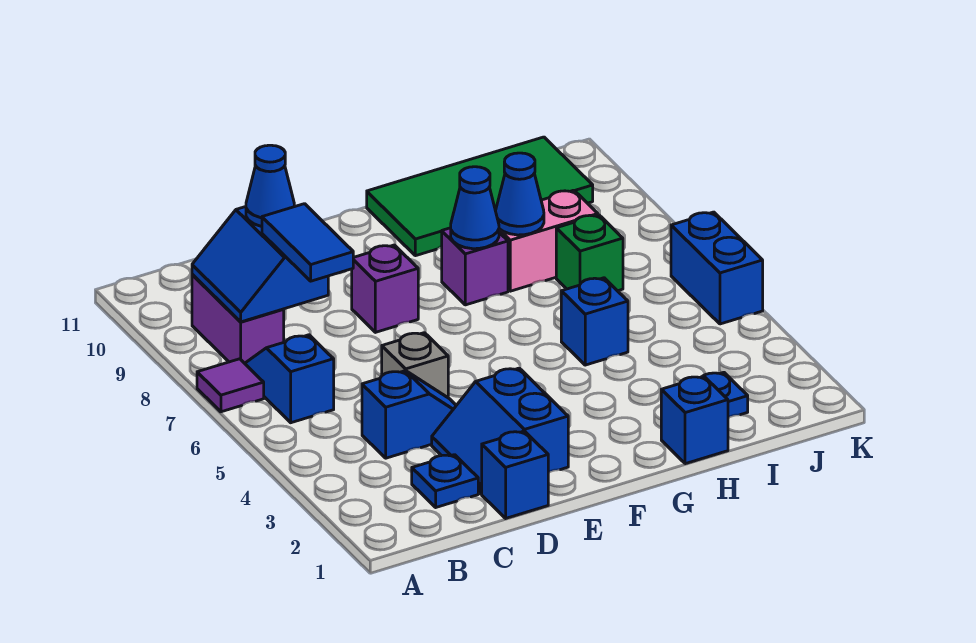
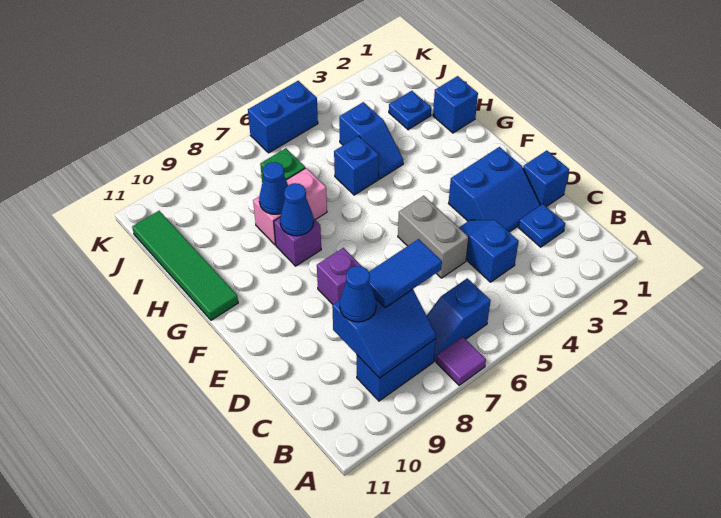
purple brick B8:B9 level 1 -> blue brick B8:B9 level 1
grey brick D5 level 1 -> grey brick D5:E5 level 1
green tile G10:J11 level 1 -> green tile G11:J11 level 1
none -> blue slope H4:I4 level 1 top I
pink brick H8:I8 level 1 -> pink brick H7:H8 level 1

